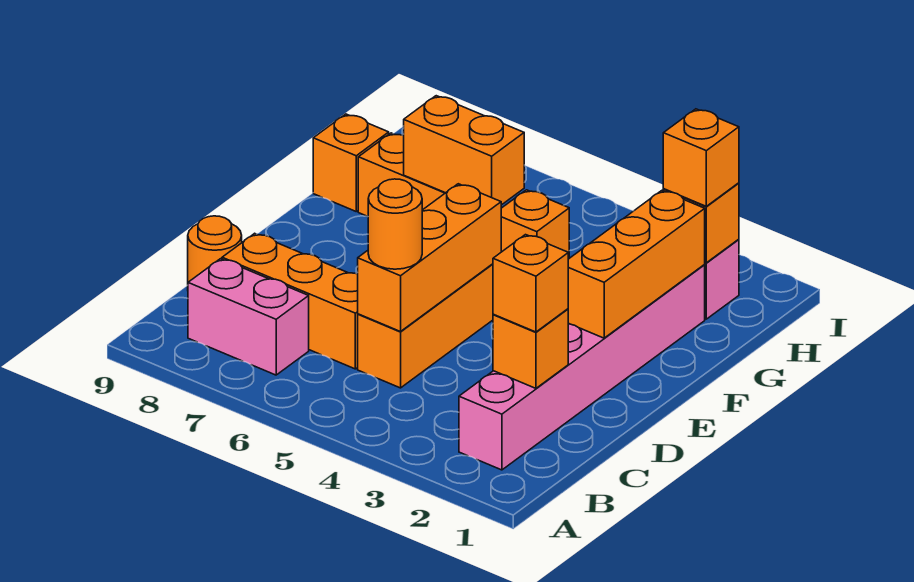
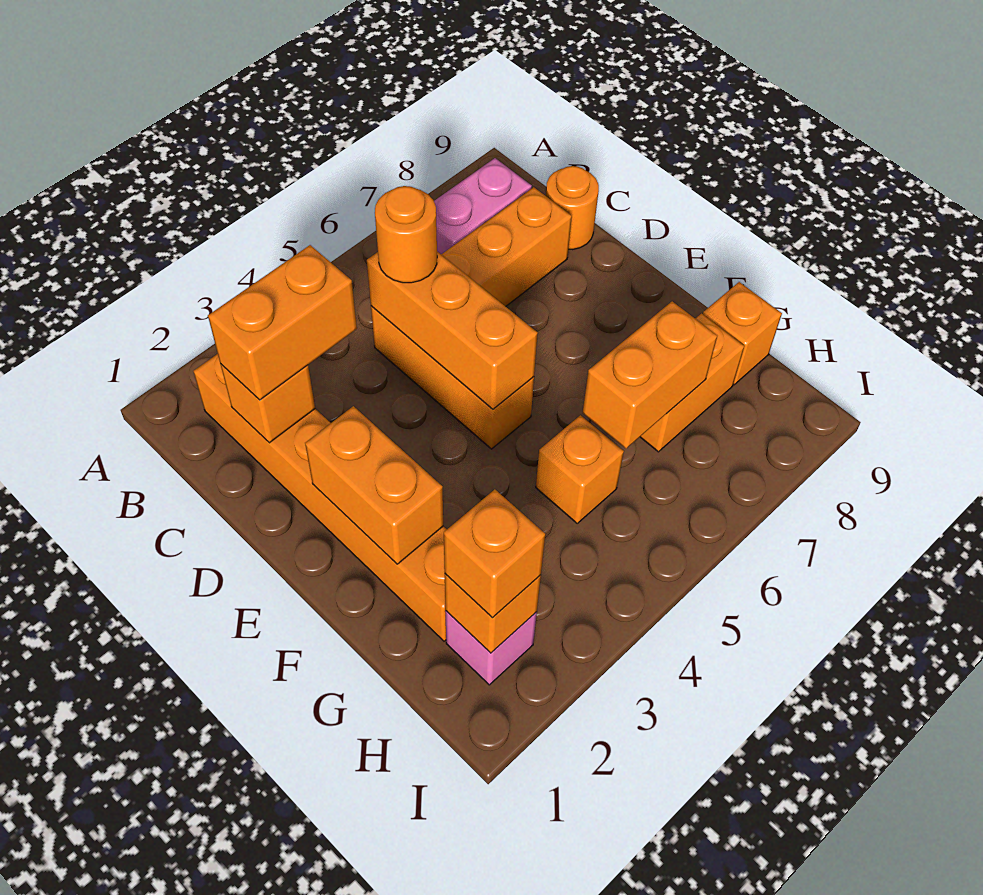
pink brick B2:G2 level 1 -> orange brick B2:G2 level 1
orange brick C2 level 3 -> orange brick C2:C3 level 3
orange brick E2:G2 level 2 -> orange brick E2:F2 level 2

